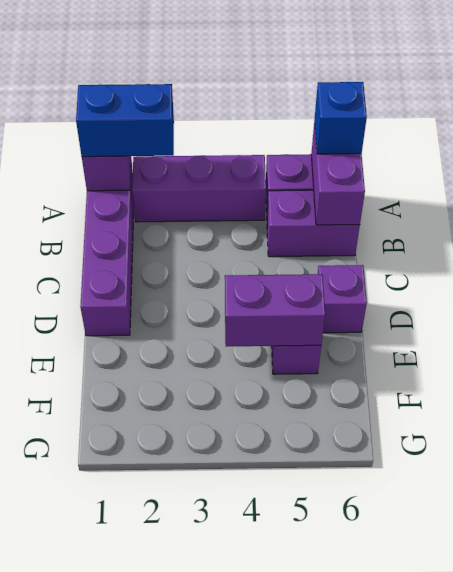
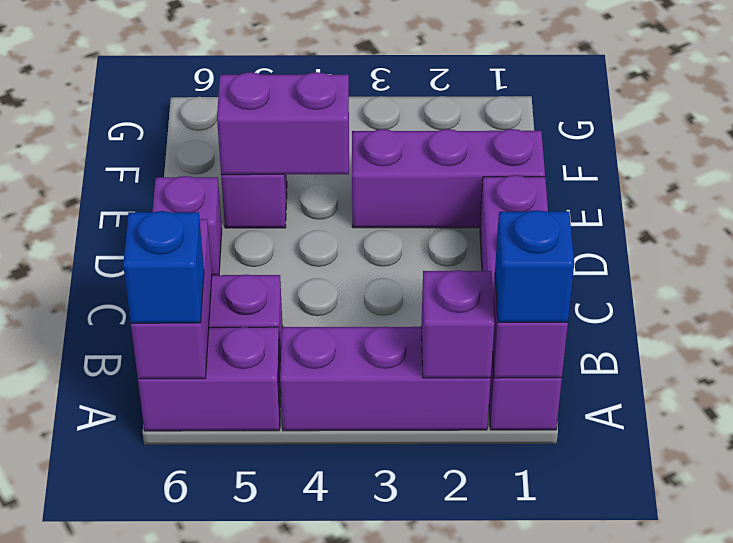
blue brick A1:A2 level 3 -> blue brick A1 level 3
none -> purple brick A2 level 2
none -> purple brick E1:E3 level 1

